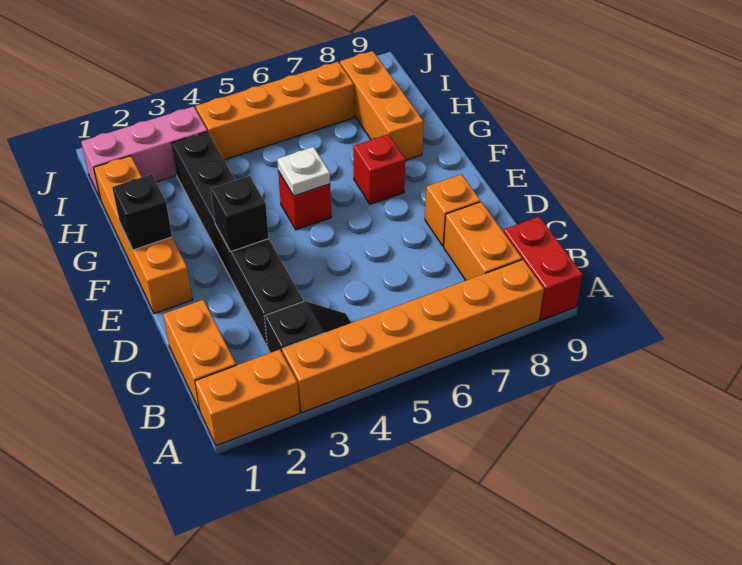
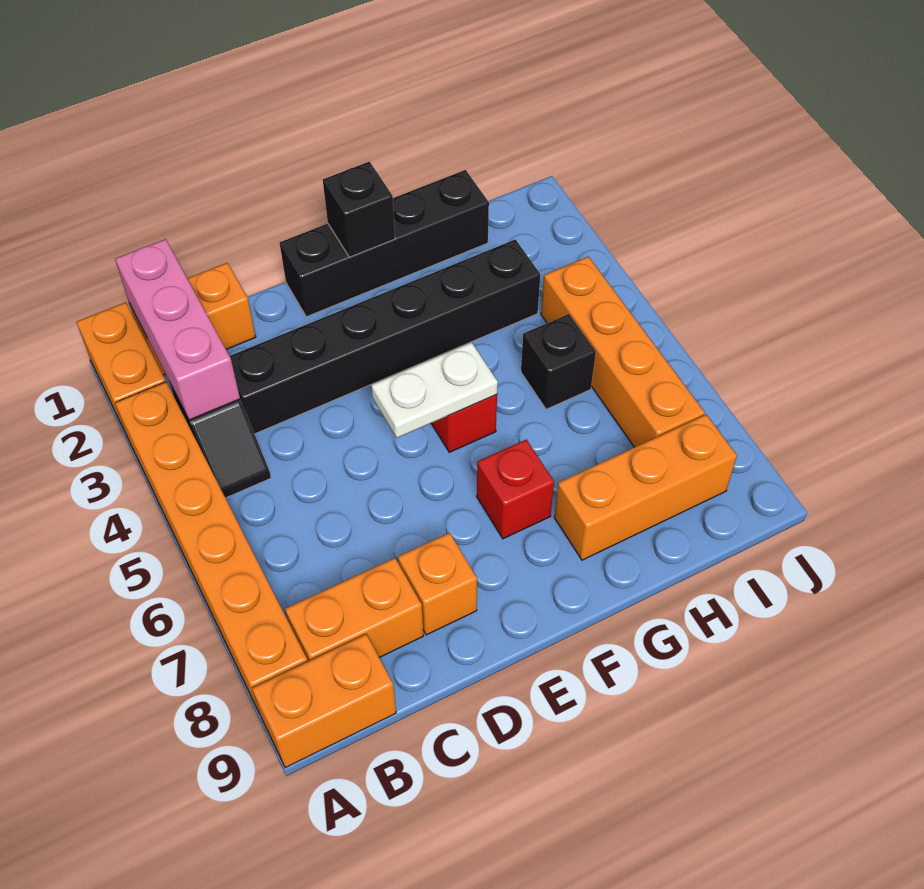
red brick A9:B9 level 1 -> orange brick A9:B9 level 1
orange brick E1:H1 level 1 -> black brick E1:H1 level 1
black brick E3 level 2 -> black brick H5 level 1
white plate F5 level 2 -> white plate E5:F5 level 2
pink brick I1:I3 level 1 -> pink brick B1:B3 level 2

